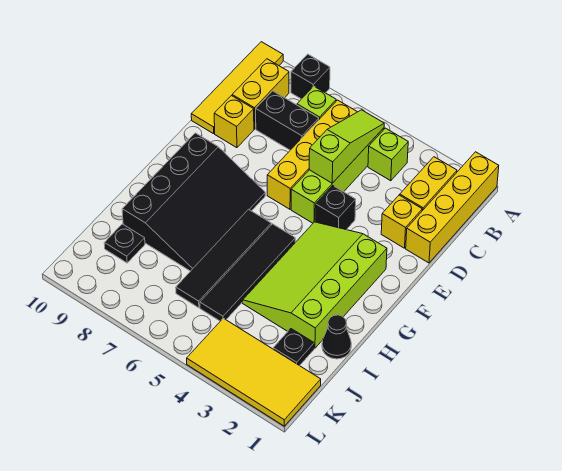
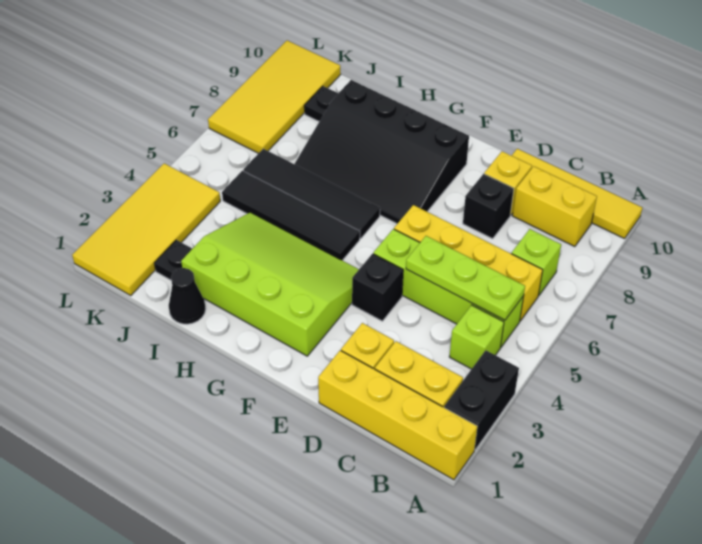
black brick A8 level 1 -> black brick D8 level 1
lime slope B5:D5 level 2 top D -> lime plate B5:D5 level 2
black brick C7:C8 level 1 -> black brick A2:A3 level 1
none -> yellow tile K7:L10 level 1

